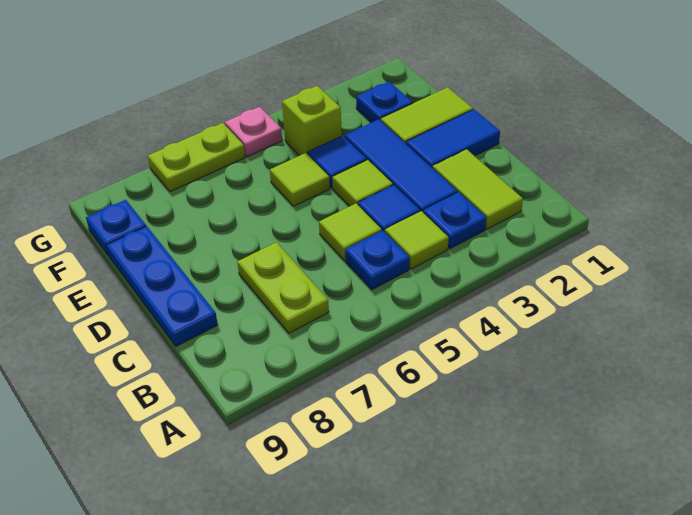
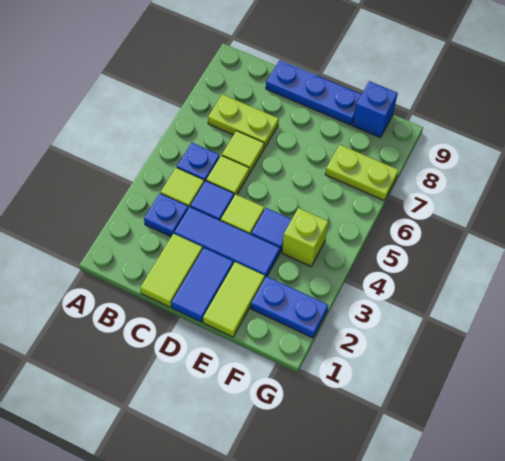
lime tile B2:C2 level 1 -> lime tile C1:C2 level 1
lime tile E5 level 1 -> lime tile C6 level 1
blue plate F2 level 1 -> blue plate F2:G2 level 1
blue plate F9 level 1 -> blue brick F9 level 1
pink plate G5 level 1 -> none
lime plate G6:G7 level 1 -> lime plate F7:G7 level 1

